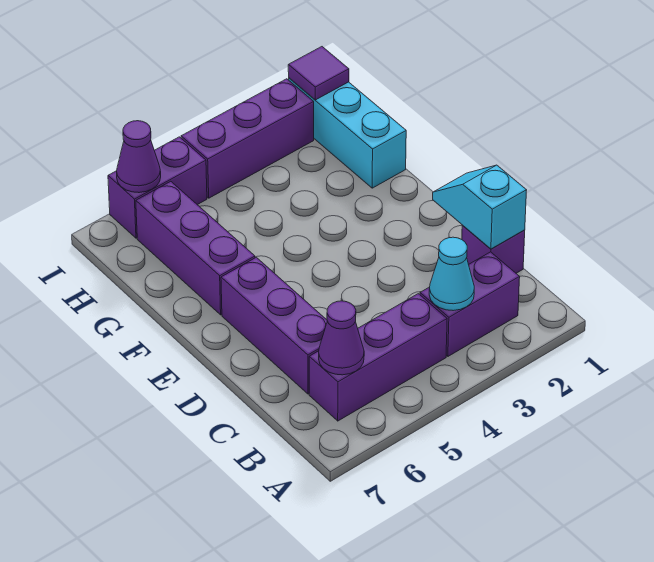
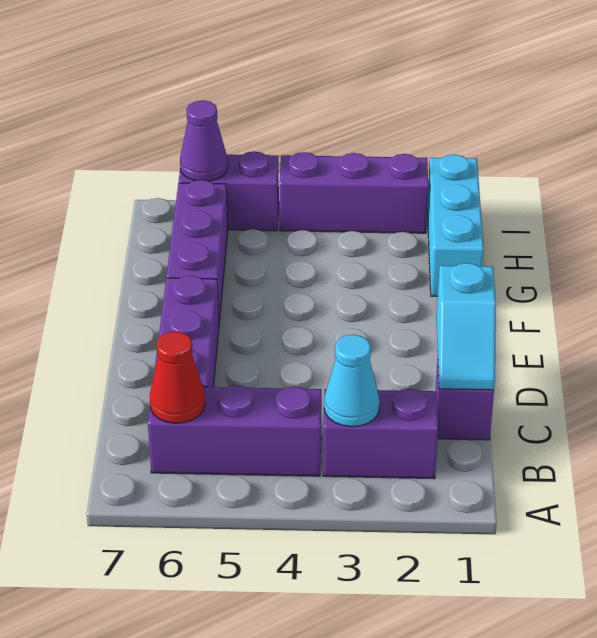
purple cone B6 level 2 -> red cone B6 level 2
cyan slope C1:D1 level 2 top C -> cyan slope C1:D1 level 2 top D
purple tile I1 level 2 -> none

